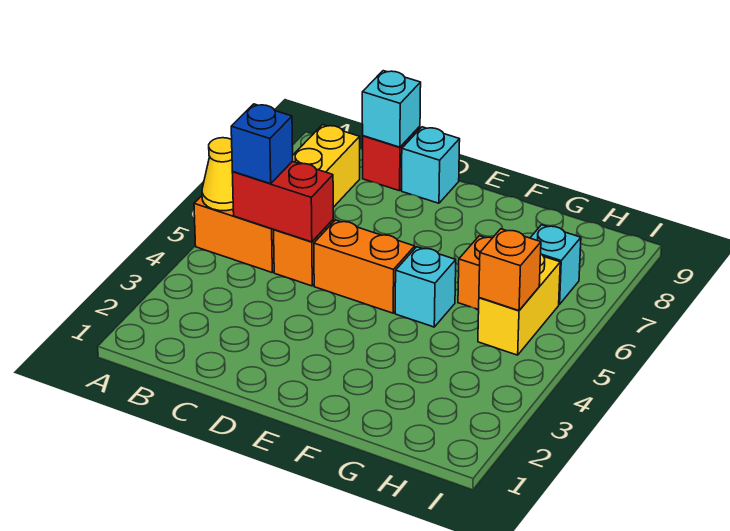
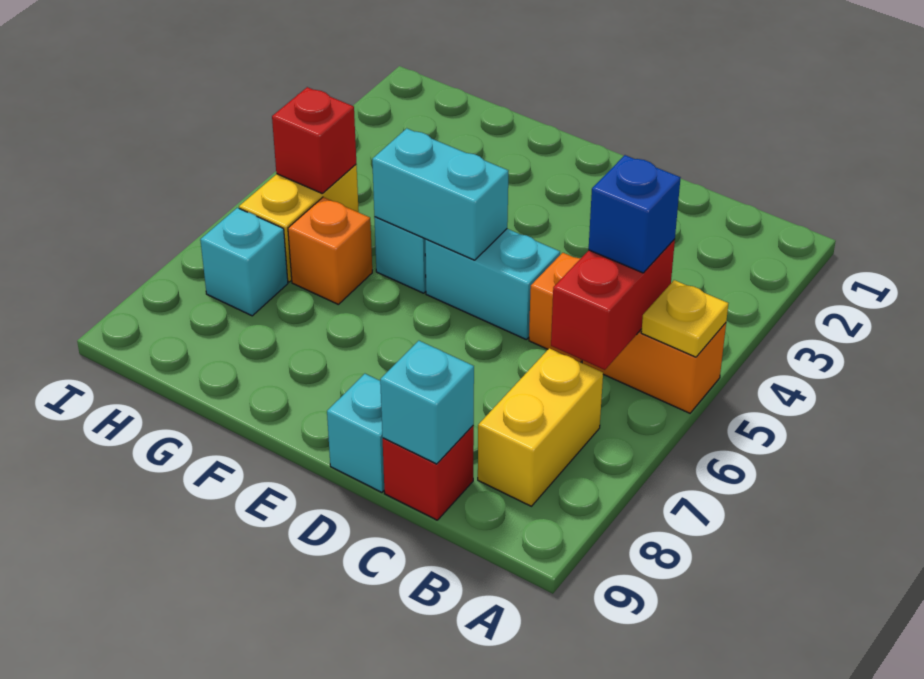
yellow cone A5 level 2 -> yellow plate A5 level 2
red brick B5:C5 level 2 -> red brick B5:B6 level 2
orange brick D5:E5 level 1 -> cyan brick D5:E5 level 1
none -> cyan brick E5:F5 level 2
orange brick H5 level 2 -> red brick H5 level 2

